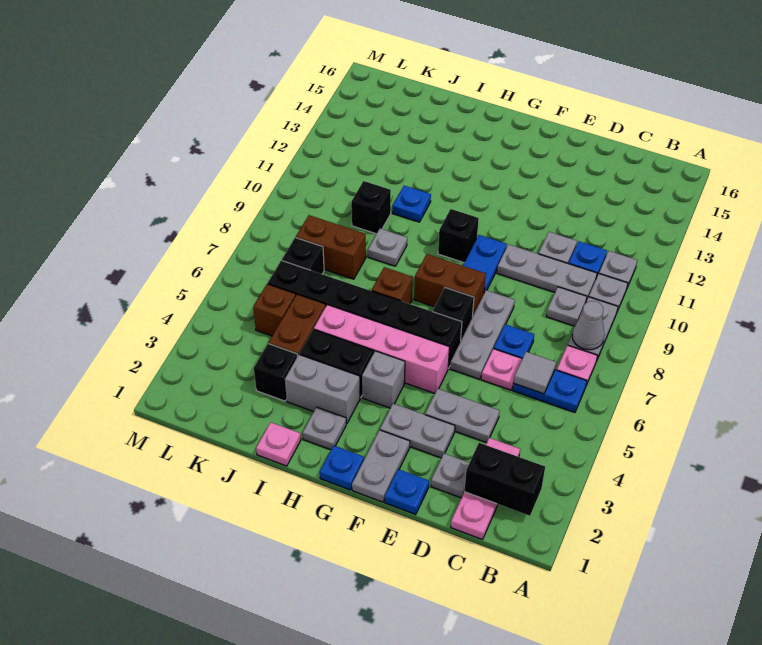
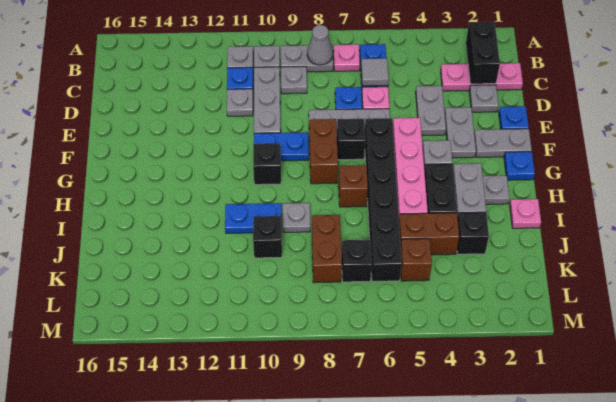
blue plate I11 level 1 -> blue plate I10:I11 level 1

